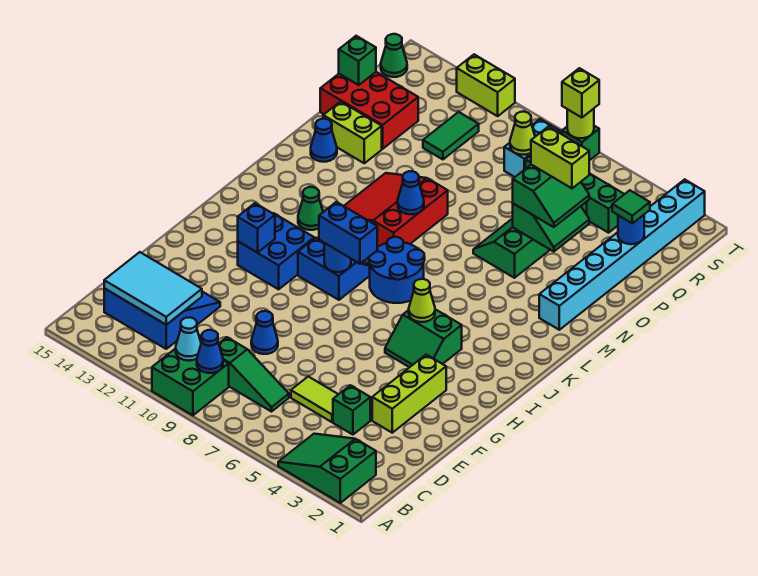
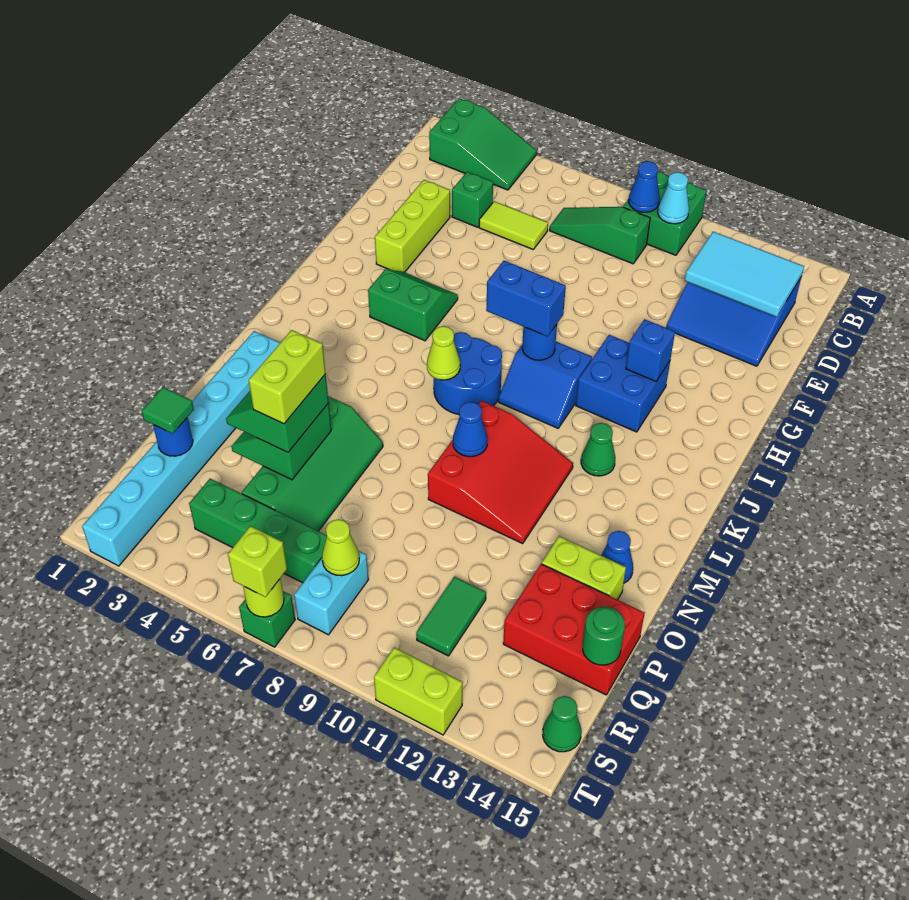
blue cone E9 level 1 -> none
lime cone I5 level 2 -> lime cone K7 level 2
lime brick P4:P5 level 4 -> lime brick O5:P5 level 4
green brick Q15 level 2 -> green round brick Q15 level 2

